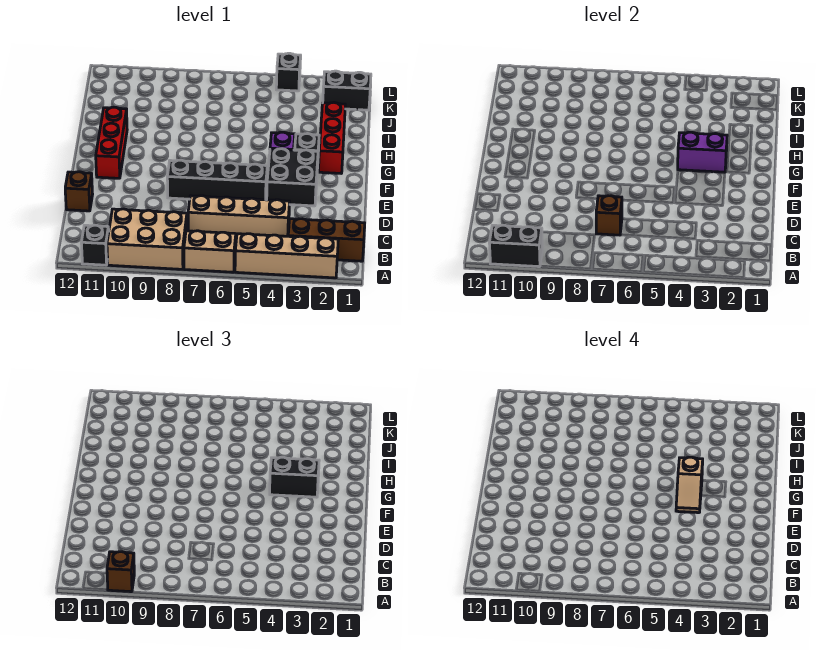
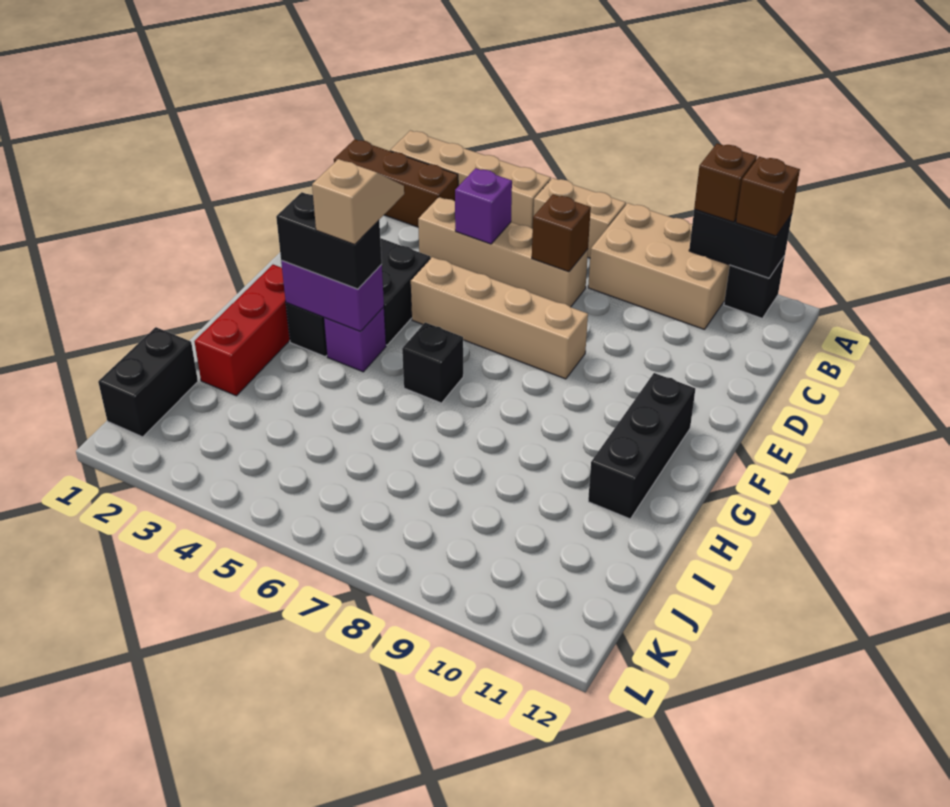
none -> purple brick C5 level 2
brown brick D12 level 1 -> brown brick A11 level 3
black brick E5:E8 level 1 -> tan brick E5:E8 level 1
red brick F11:H11 level 1 -> black brick F11:H11 level 1
black brick K1:K2 level 1 -> black brick J1:K1 level 1
black brick L4 level 1 -> black brick G6 level 1

